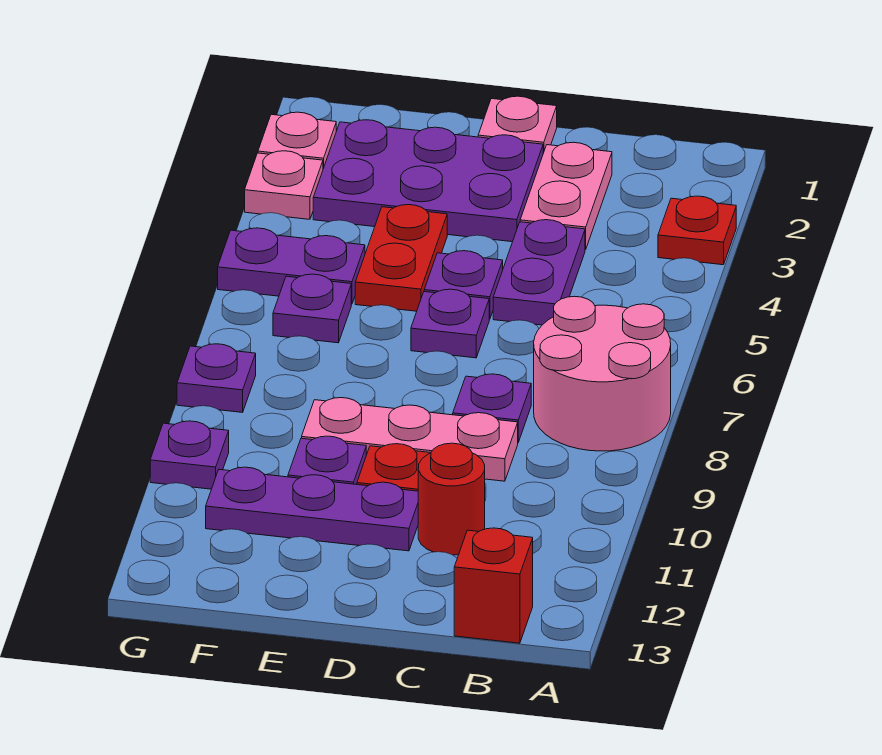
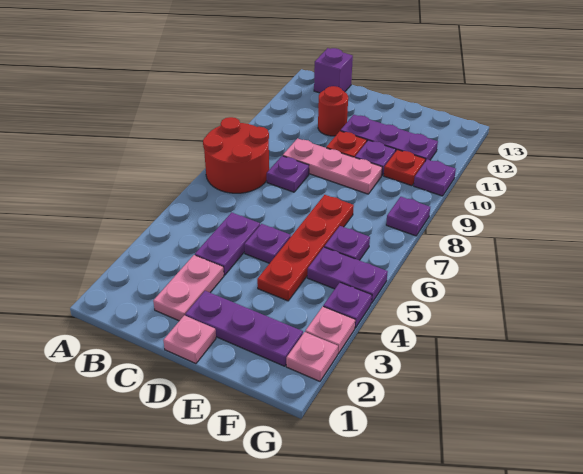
red plate A3 level 1 -> red plate F10 level 1
pink round brick A7:B8 level 1 -> red round brick A7:B8 level 1
red brick B13 level 1 -> purple brick B13 level 1
purple plate D2:F3 level 1 -> purple plate D2:F2 level 1
purple plate D6 level 1 -> purple plate G4 level 1
red plate E4:E5 level 1 -> red plate E4:E7 level 1

